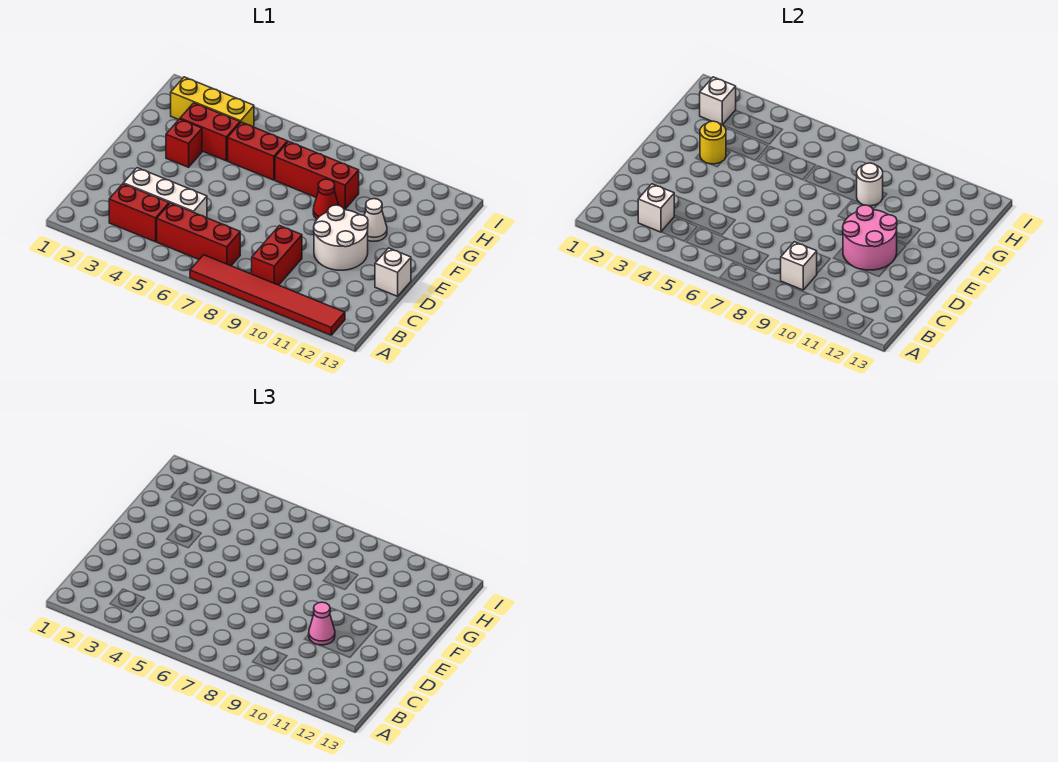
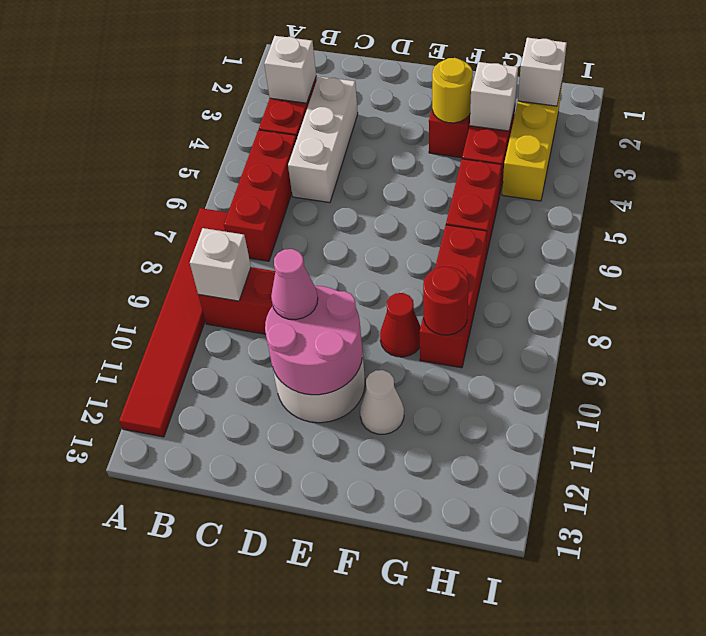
white brick D13 level 1 -> white brick G3 level 2
white round brick G9 level 2 -> red round brick G9 level 2

